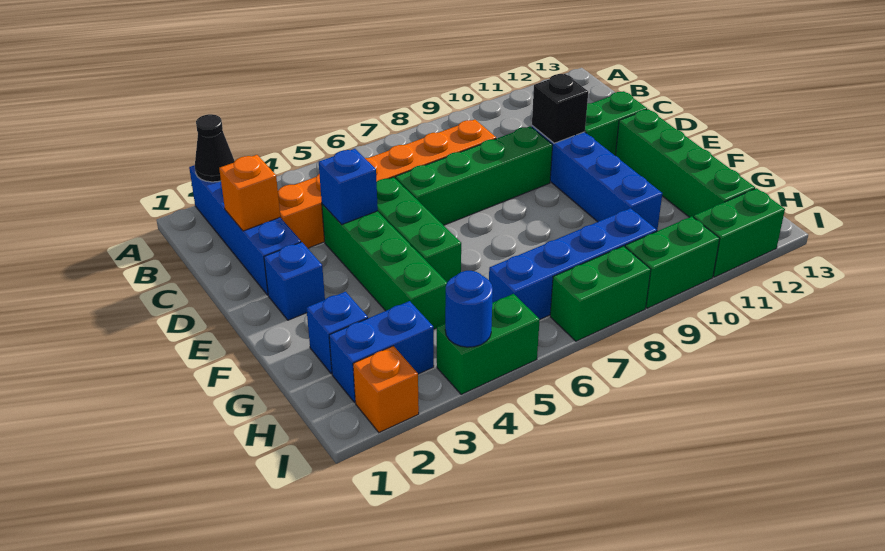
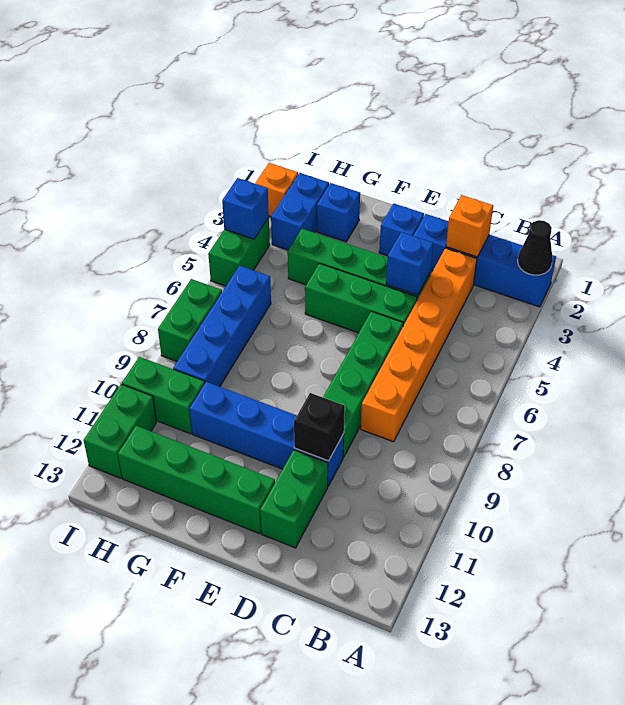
blue round brick I4 level 2 -> blue brick I4 level 2
green brick I9:I10 level 1 -> green brick H10:I10 level 1

